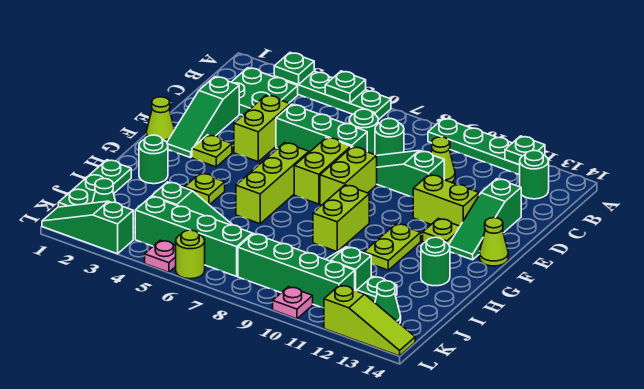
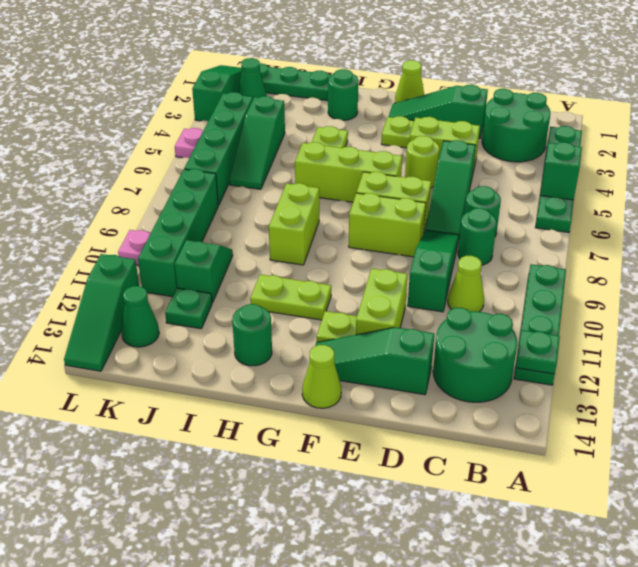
green plate A5 level 2 -> green brick A5 level 2
green plate B2:C3 level 1 -> green round brick B2:C3 level 1
green round brick B13 level 1 -> green round brick B12:C13 level 1
green brick D5:D7 level 1 -> green slope D5:D7 level 1 top 5
lime brick G9:H9 level 1 -> lime brick H8:H9 level 1
lime round brick L6 level 1 -> lime round brick E5 level 1
lime slope L12:L14 level 1 top 12 -> green slope L12:L14 level 1 top 12

